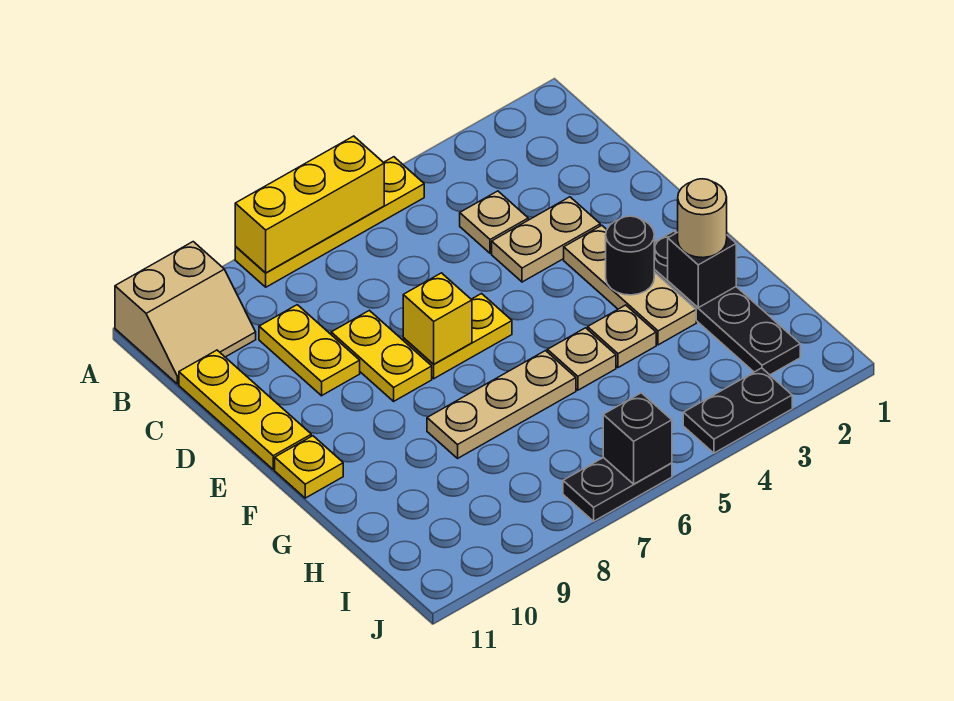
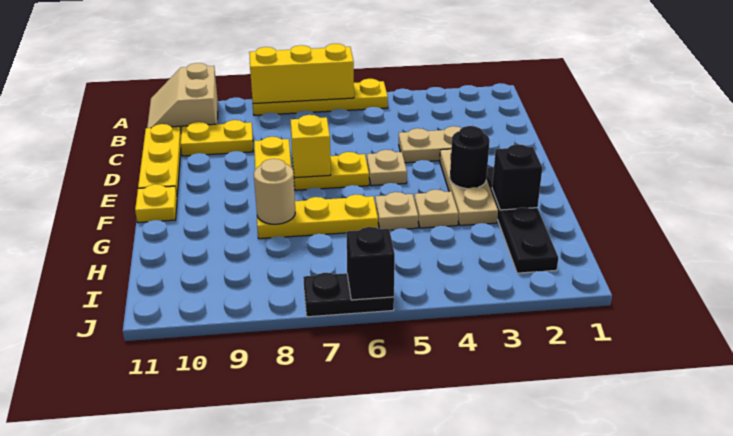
tan slope A10:B11 level 1 top A -> tan slope A10:B11 level 1 top 10
tan plate C4 level 1 -> tan plate E5 level 1
yellow plate C9:D9 level 1 -> yellow plate C9:C10 level 1
tan round brick G2 level 3 -> tan round brick G8 level 2
tan plate G6:G8 level 1 -> yellow plate G6:G8 level 1
black plate J3:J4 level 1 -> none

